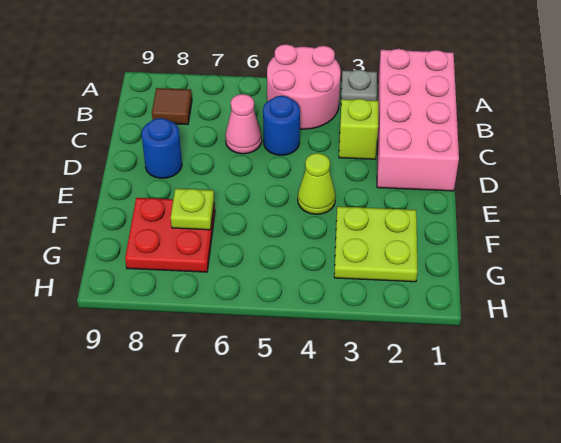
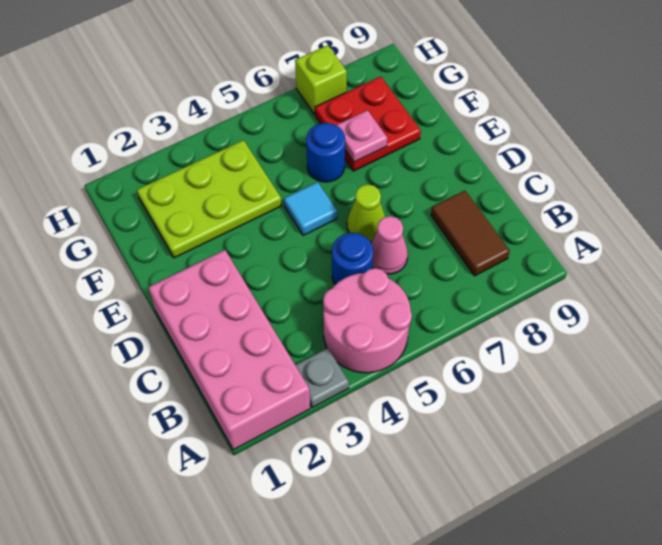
brown tile B8 level 1 -> brown tile B8:C8 level 1
lime brick C3 level 1 -> lime brick H7 level 1
blue round brick D8 level 1 -> blue round brick F6 level 1
lime cone E4 level 1 -> lime cone D6 level 1
none -> cyan tile E5 level 1
lime plate F2:G3 level 1 -> lime plate F2:G4 level 1
lime plate F7 level 2 -> pink plate F7 level 2

